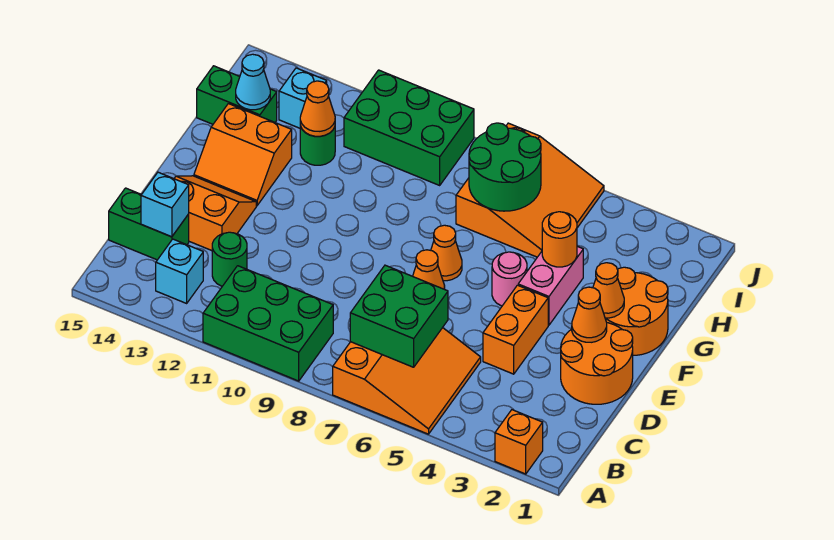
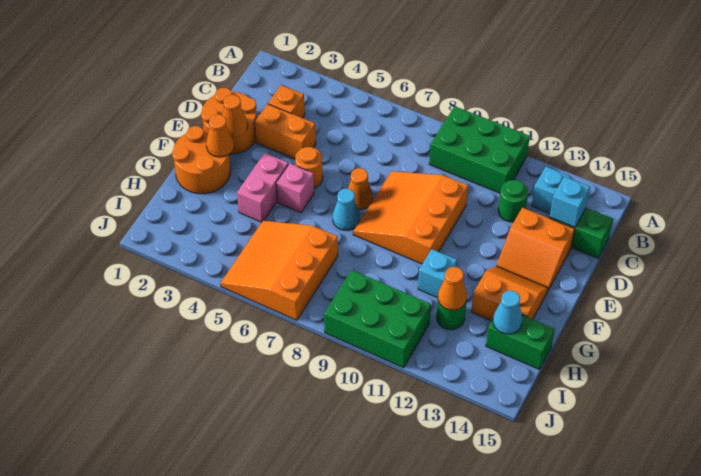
orange brick A2 level 1 -> orange brick C3 level 1
orange slope A5:C7 level 1 top 7 -> orange slope D8:F10 level 1 top 10
green brick B6:C7 level 2 -> none
orange brick D4:E4 level 1 -> orange brick D3:D4 level 1
pink round brick F5 level 1 -> pink brick F5 level 1
orange cone F7 level 1 -> cyan cone F7 level 1
orange round brick G4 level 2 -> orange round brick E5 level 1
green round brick H6:I7 level 2 -> none
cyan brick I13 level 1 -> cyan brick G11 level 1

